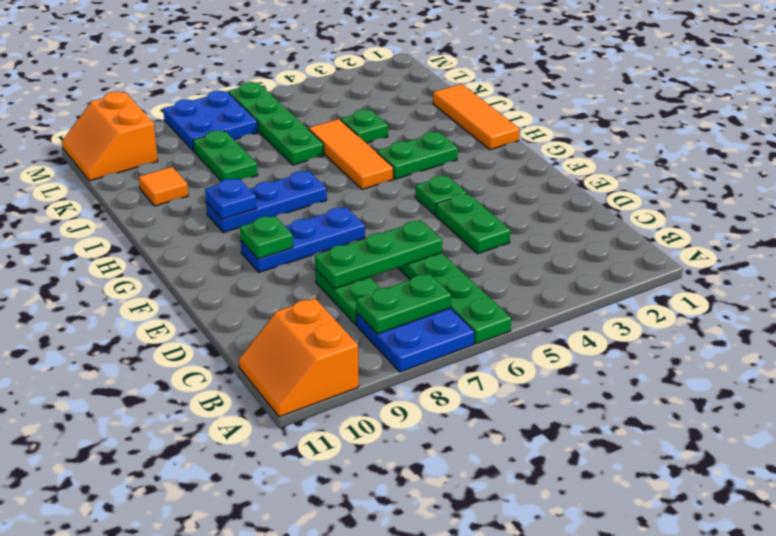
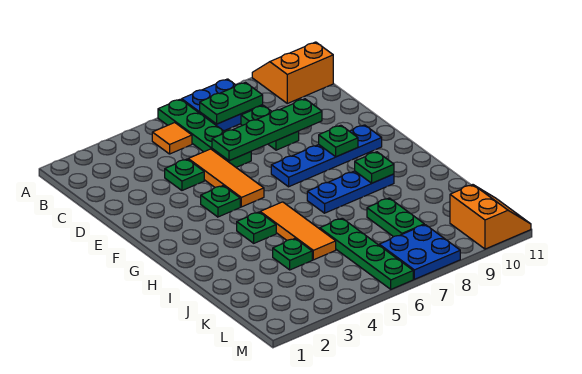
orange slope A10:B11 level 1 top 10 -> orange slope A10:B11 level 1 top B
green plate D4:E4 level 1 -> green plate D4 level 1
green plate D6:D8 level 2 -> green plate D6:D9 level 2
blue plate F7:F9 level 1 -> blue plate F7:F10 level 1
orange tile H1:J1 level 1 -> orange tile D5:F5 level 1
green plate H3:H4 level 1 -> green plate H4 level 1
blue plate H9 level 2 -> green plate H9 level 2
orange tile J10 level 1 -> orange tile B5 level 1

